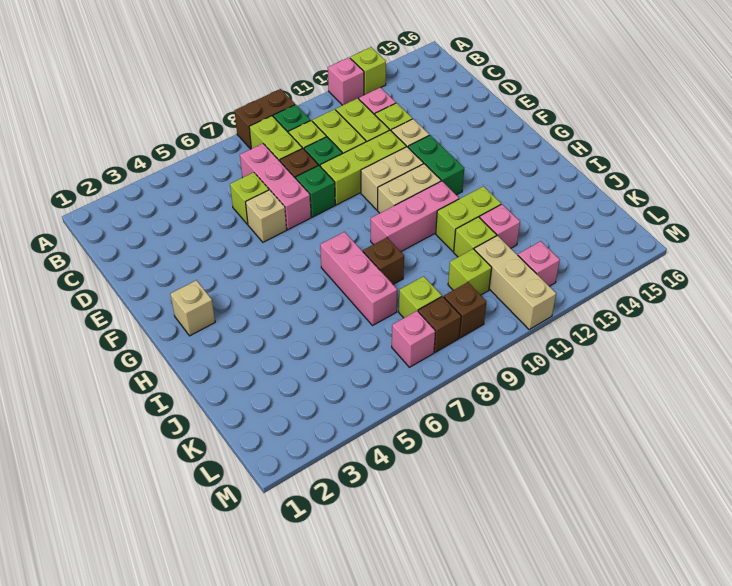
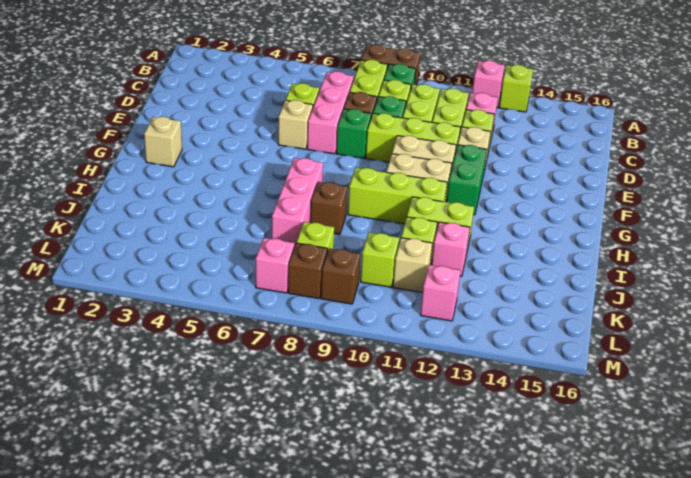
pink brick H9:H11 level 1 -> lime brick H9:H11 level 1
tan brick K11:M11 level 1 -> tan brick K11 level 1

